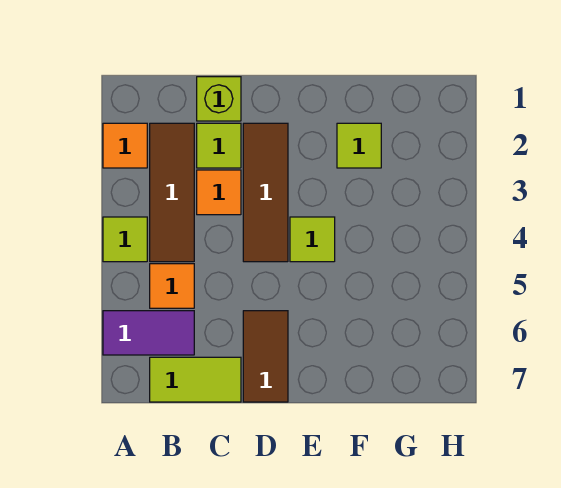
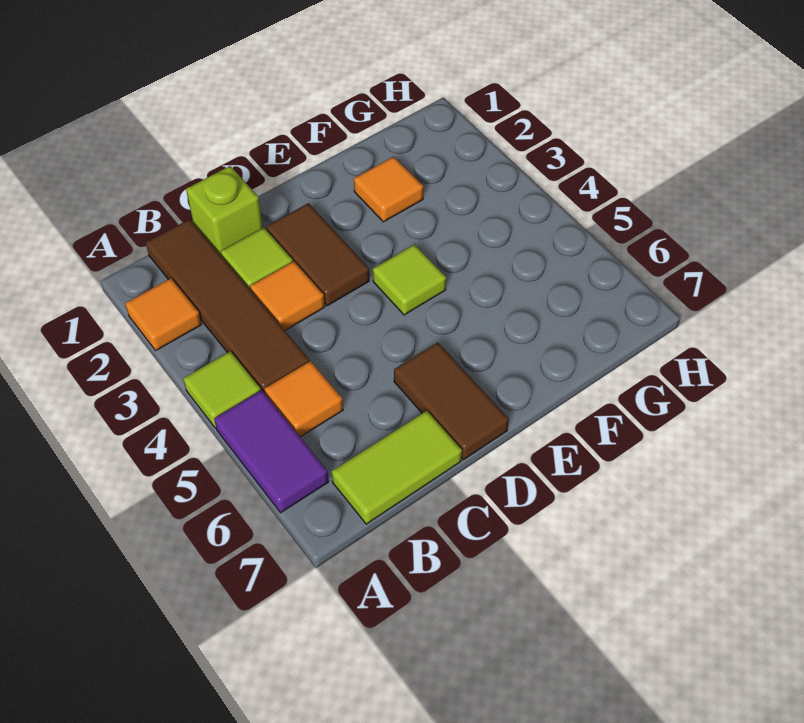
purple tile A6:B6 level 1 -> purple tile A5:A6 level 1
brown tile B2:B4 level 1 -> brown tile B1:B4 level 1
brown tile D2:D4 level 1 -> brown tile D2:D3 level 1
lime tile F2 level 1 -> orange tile F2 level 1

